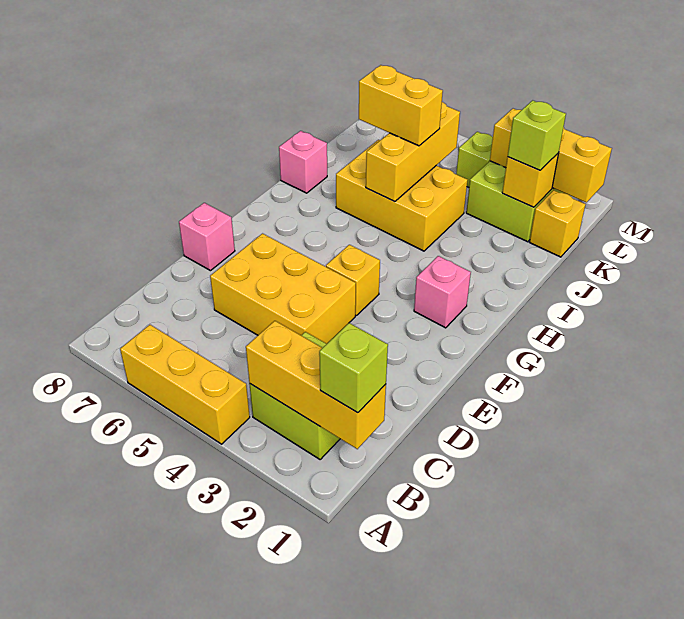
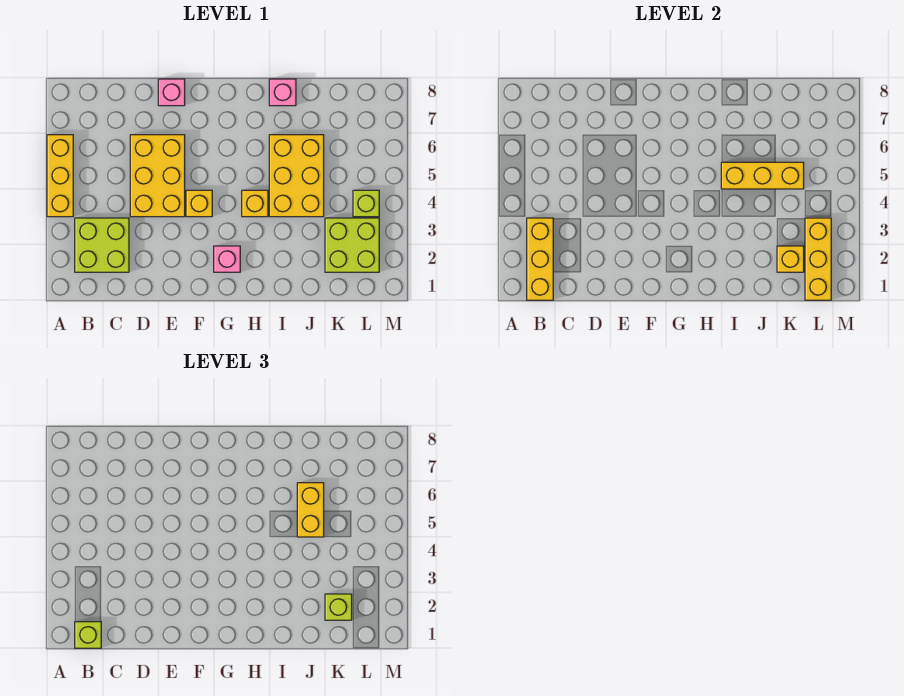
yellow brick K1 level 1 -> yellow brick H4 level 1

